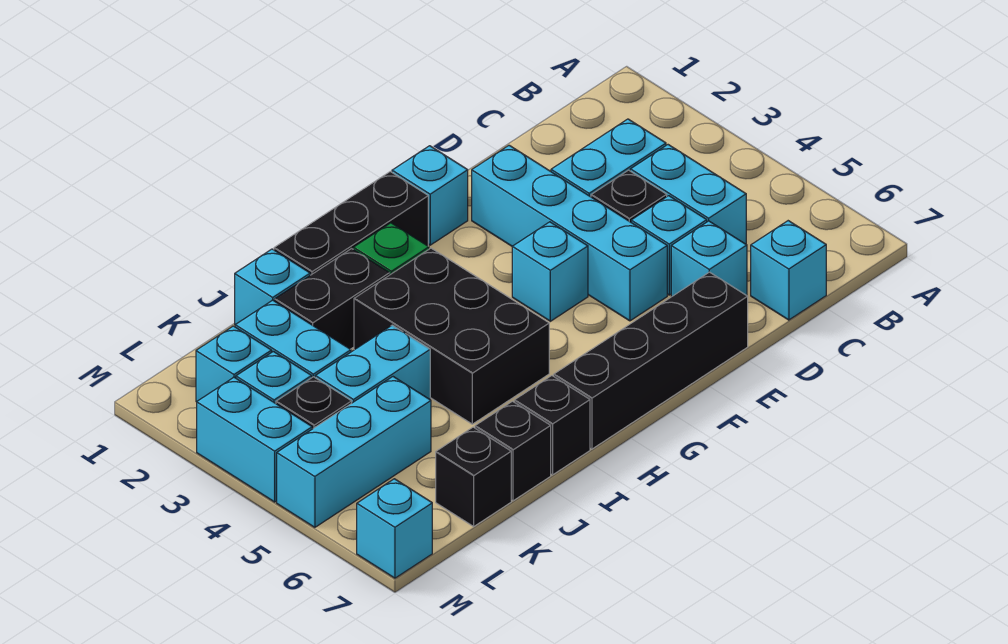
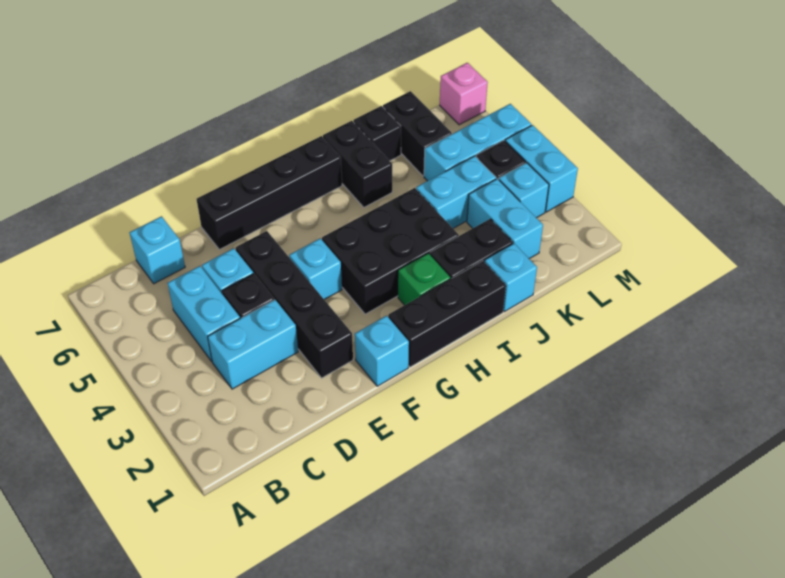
cyan brick D6 level 1 -> none
cyan brick E2:E5 level 1 -> black brick E2:E5 level 1
black brick H3:I5 level 1 -> black brick G3:I4 level 1
black brick I7 level 1 -> black brick I6:I7 level 1
black brick K7 level 1 -> black brick K6:K7 level 1
cyan brick L2 level 1 -> none
cyan brick M7 level 1 -> pink brick M7 level 1

